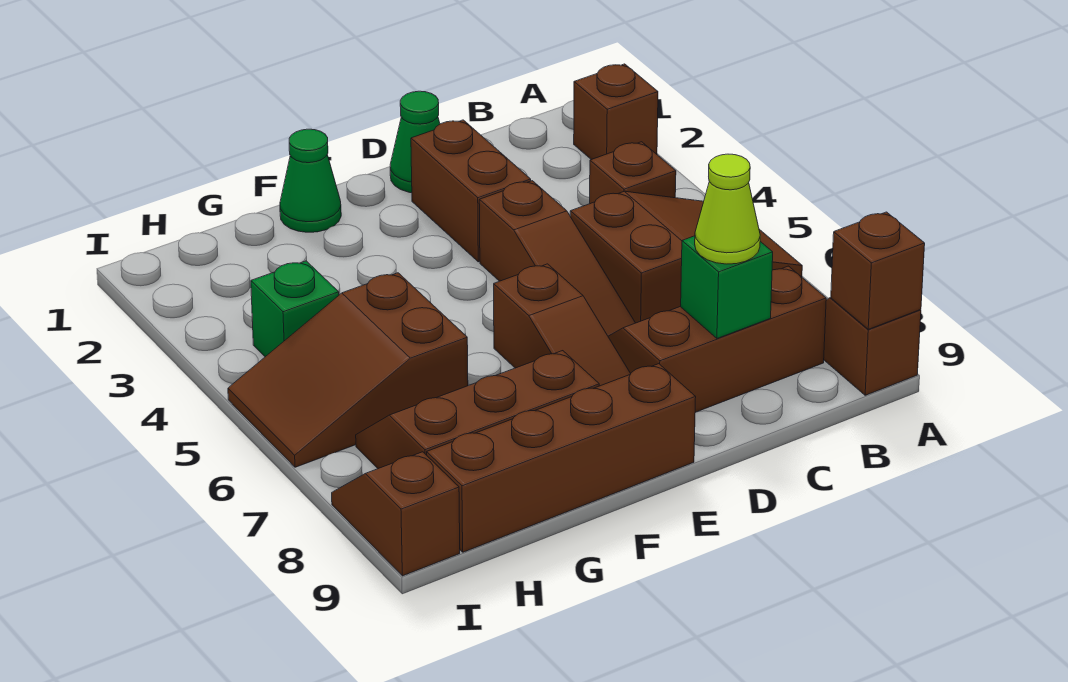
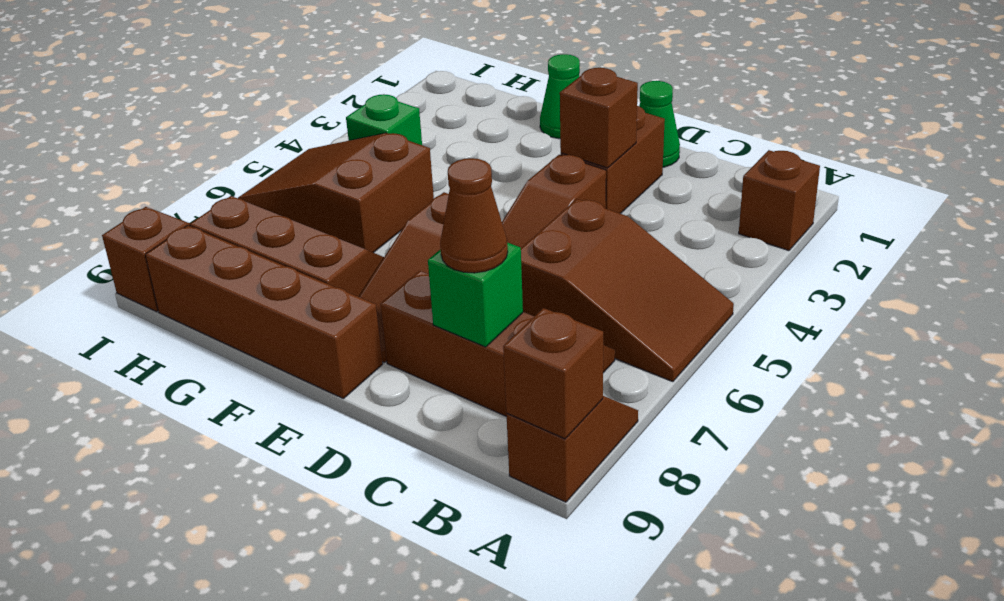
brown brick B4 level 1 -> brown brick D3 level 2
lime cone C8 level 3 -> brown cone C8 level 3

